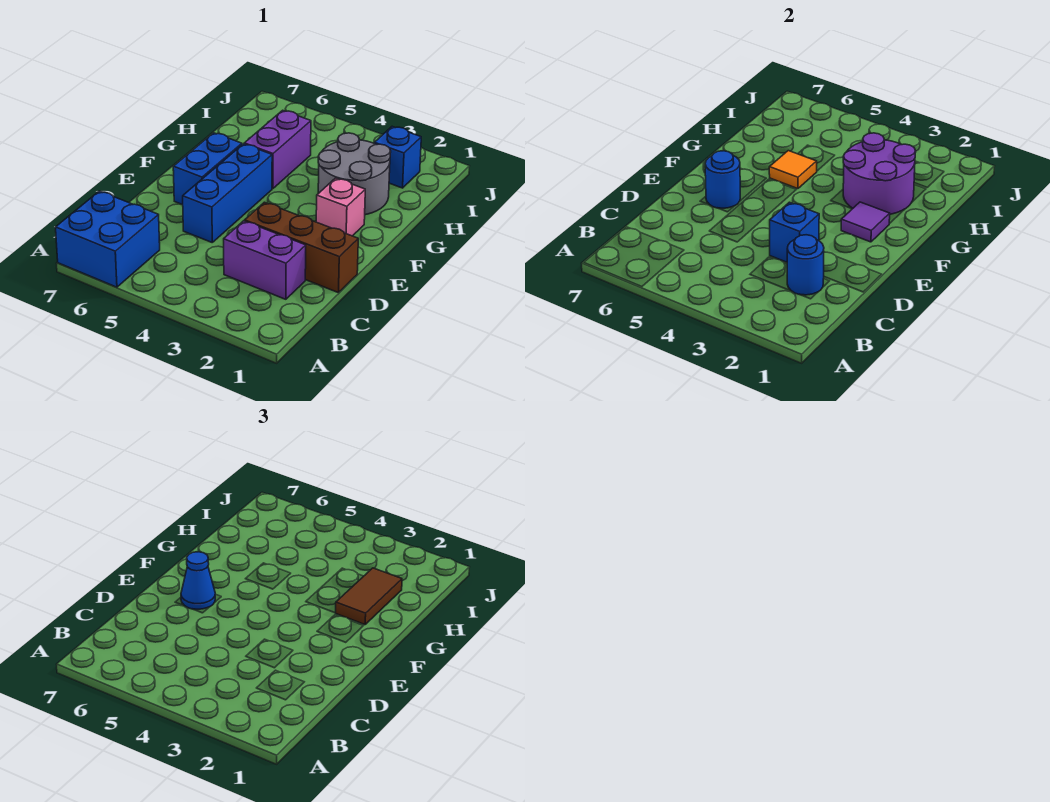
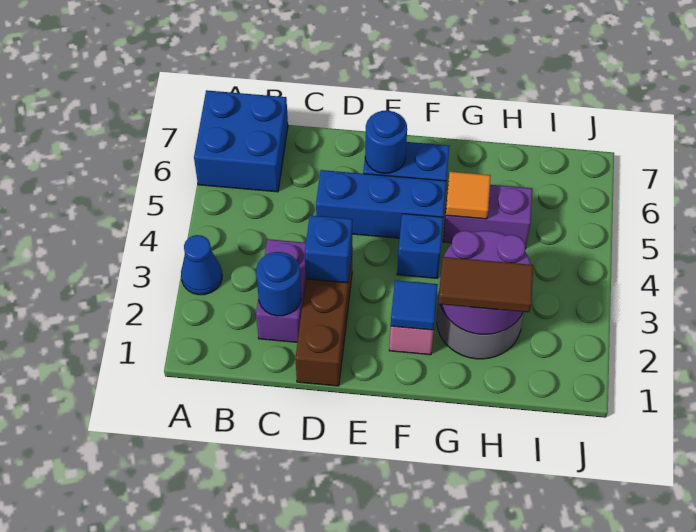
blue cone E6 level 3 -> blue cone A3 level 1
purple tile F2 level 2 -> blue tile F2 level 2
blue brick I2 level 1 -> blue brick F4 level 1

